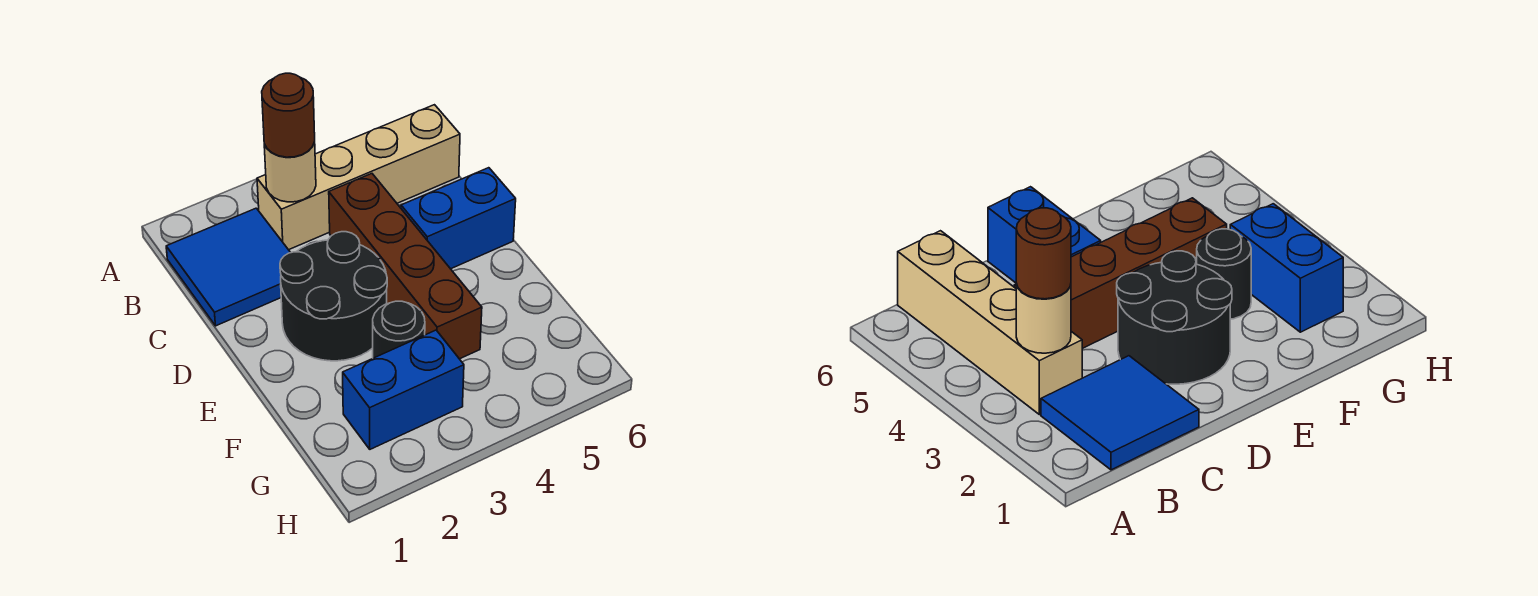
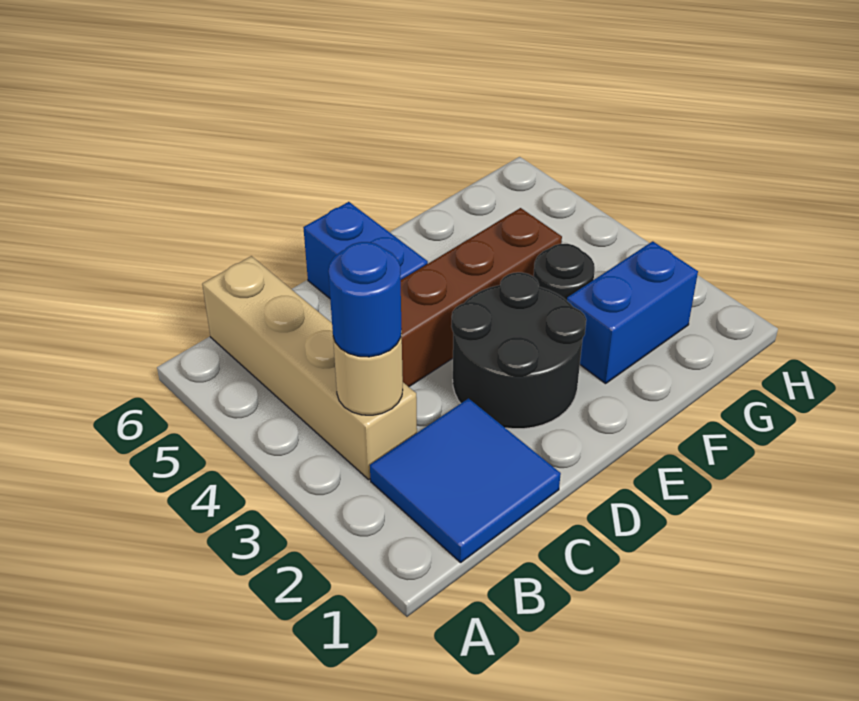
brown round brick B3 level 3 -> blue round brick B3 level 3
blue brick G2:G3 level 1 -> blue brick F2:G2 level 1

